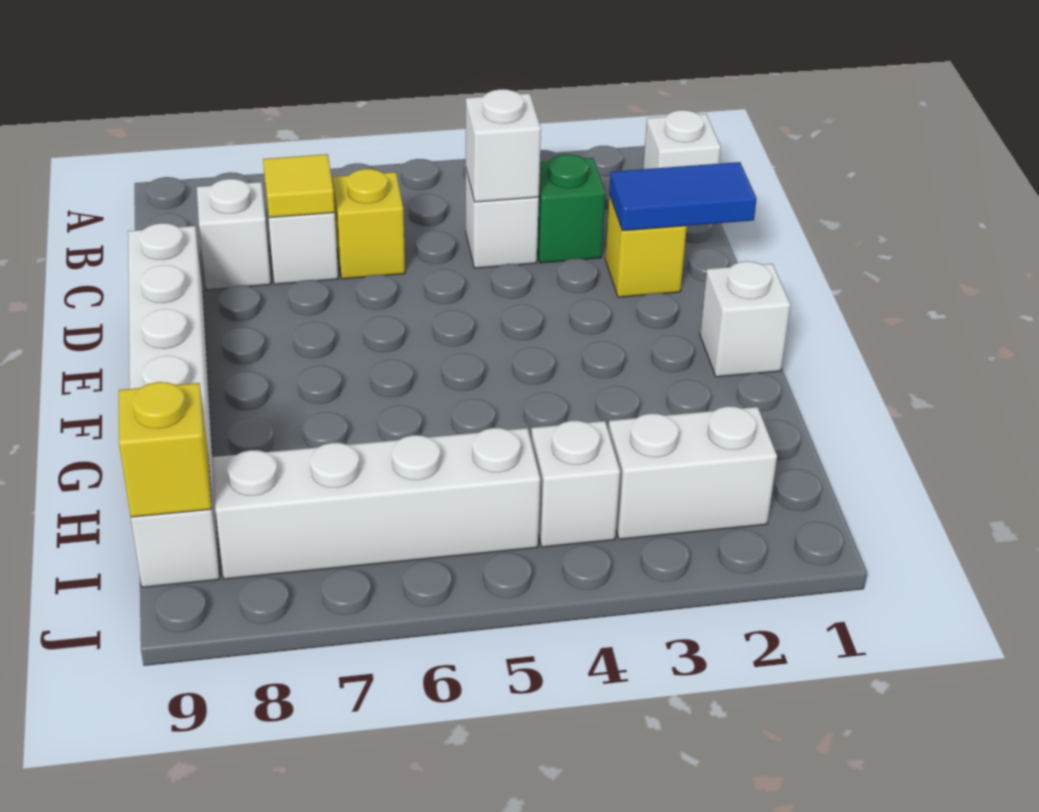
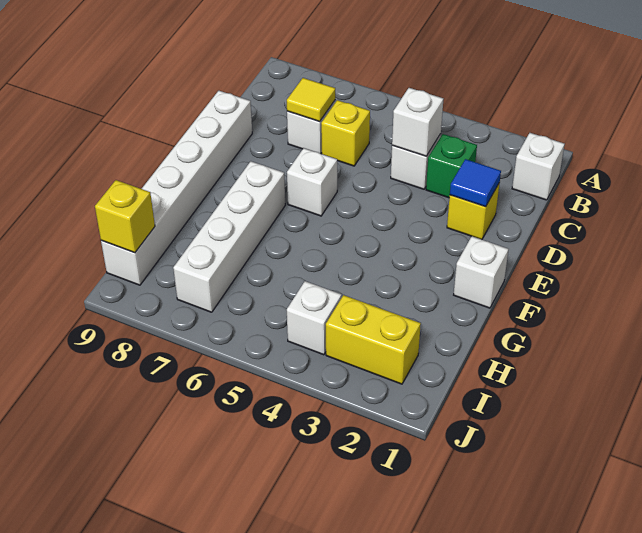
white brick C8 level 1 -> white brick E6 level 1
blue tile D1:D2 level 2 -> blue tile D2 level 2
white brick I2:I3 level 1 -> yellow brick I2:I3 level 1
white brick I5:I8 level 1 -> white brick F7:I7 level 1

